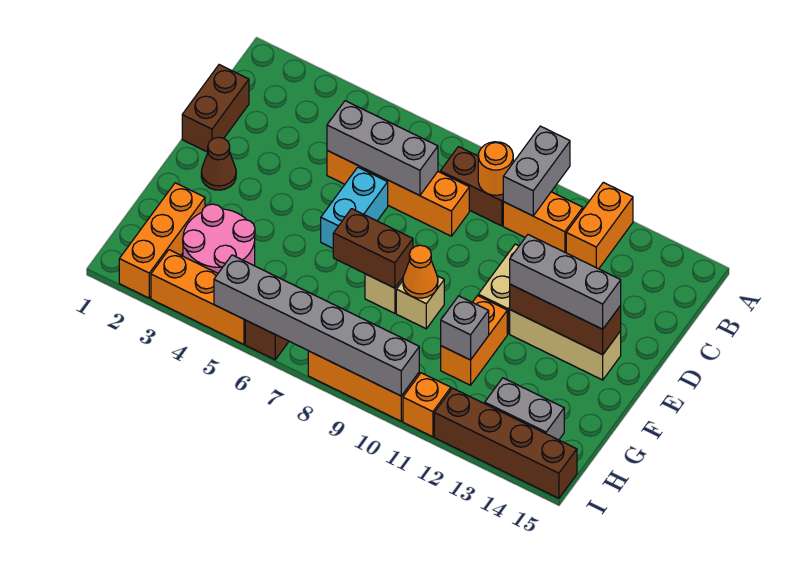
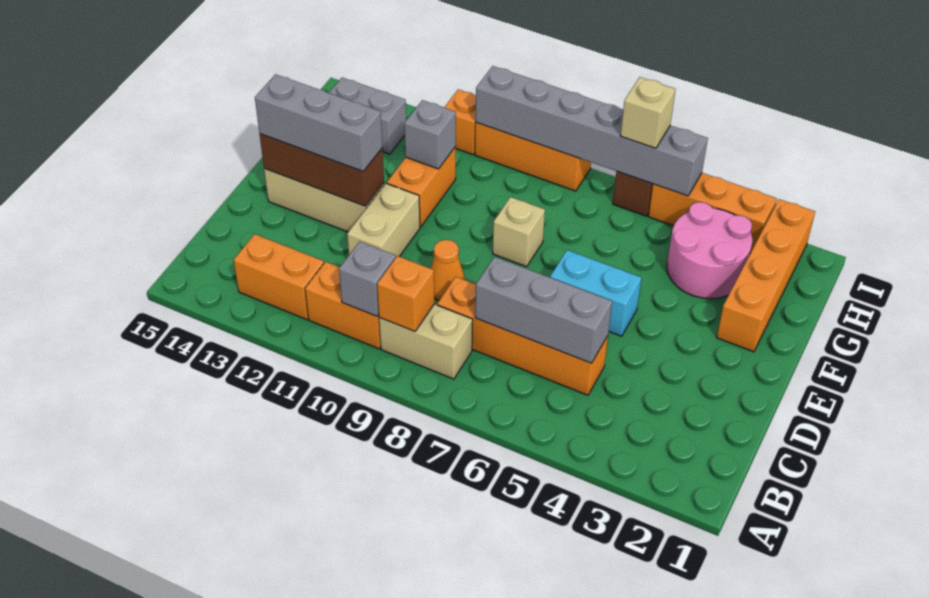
grey brick A10:B10 level 2 -> grey brick B10 level 2
orange brick A12:B12 level 1 -> orange brick B12:B13 level 1
brown brick B8:B9 level 1 -> tan brick B8:B9 level 1
orange round brick B9 level 2 -> orange brick B9 level 2
brown brick C1:D1 level 1 -> none
cyan brick D6:E6 level 1 -> cyan brick E5:E6 level 1
brown cone E2 level 1 -> none
brown brick F7:F8 level 2 -> none
tan brick F9 level 1 -> tan brick I6 level 3
orange cone F9 level 2 -> orange cone D9 level 1
orange brick G2:I2 level 1 -> orange brick F2:I2 level 1
brown brick I12:I15 level 1 -> none

